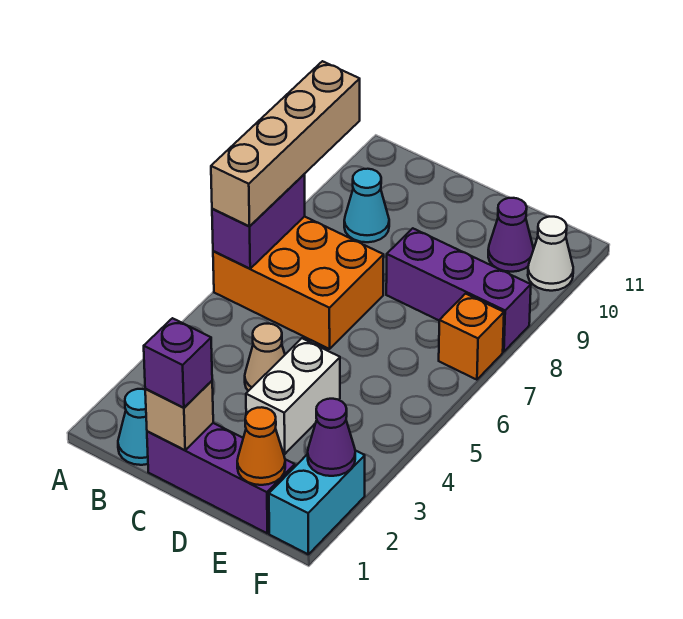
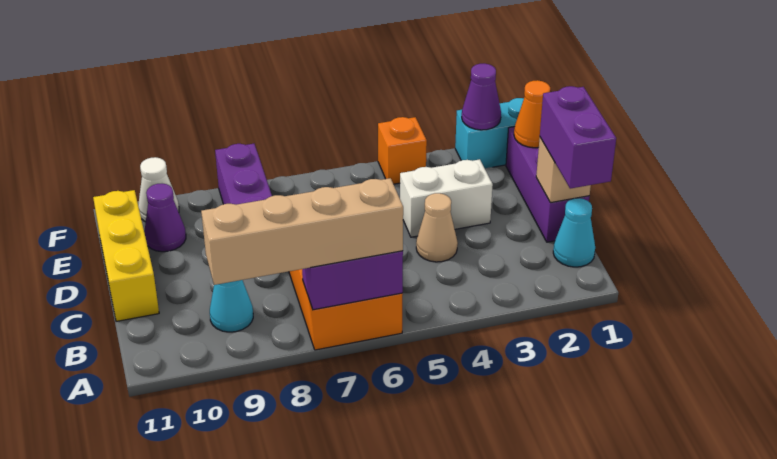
purple brick C1 level 3 -> purple brick B1:C1 level 3
none -> yellow brick C11:E11 level 1
orange brick F7 level 1 -> orange brick F4 level 1

